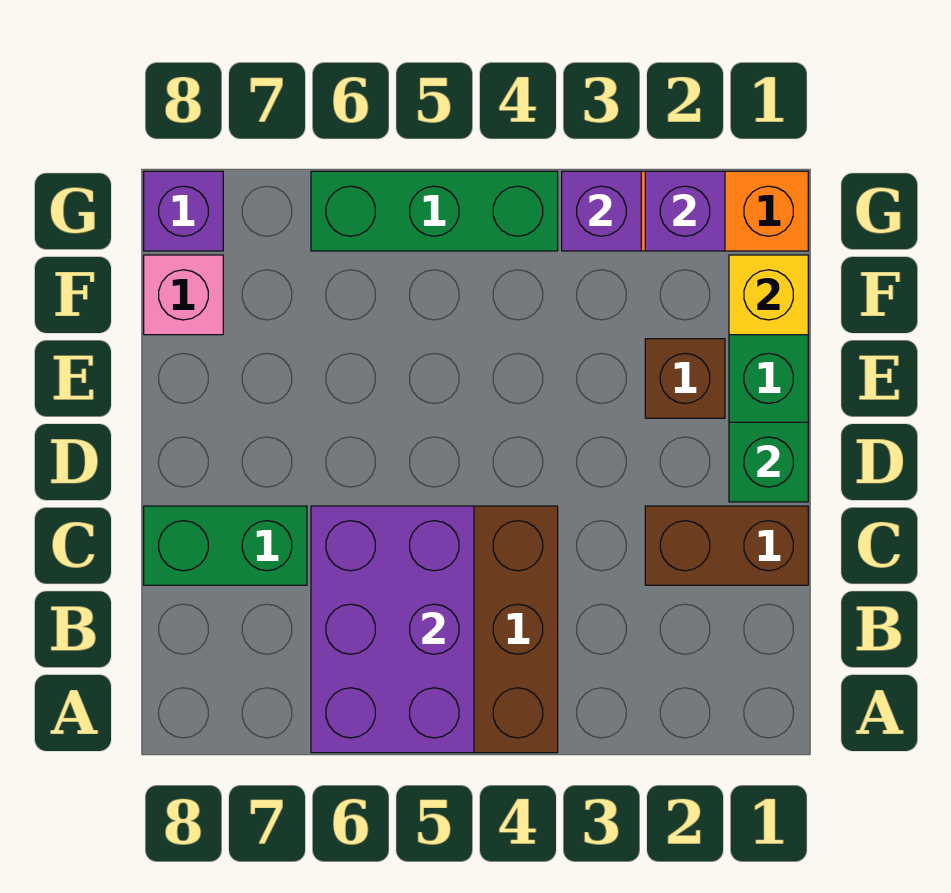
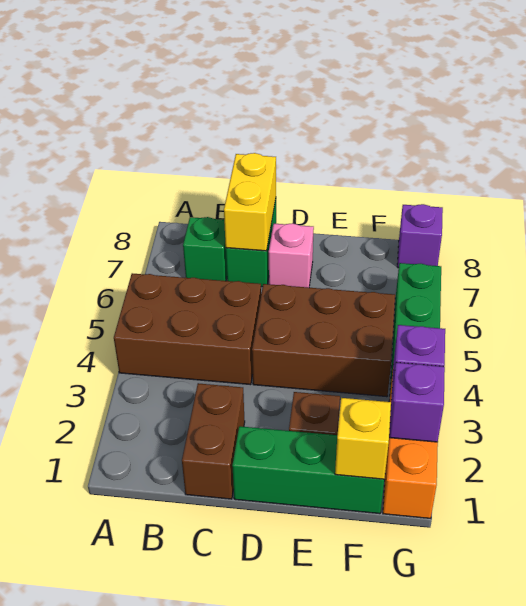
purple brick A5:C6 level 2 -> none
none -> yellow brick C7:C8 level 2
green brick D1 level 2 -> green brick B7 level 1
none -> brown brick D4:F5 level 1
pink brick F8 level 1 -> pink brick D7 level 1

